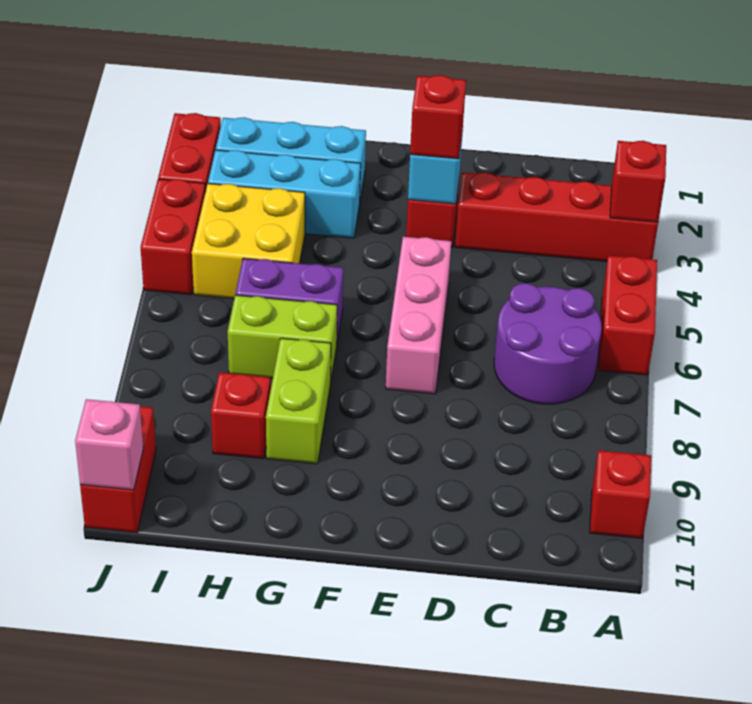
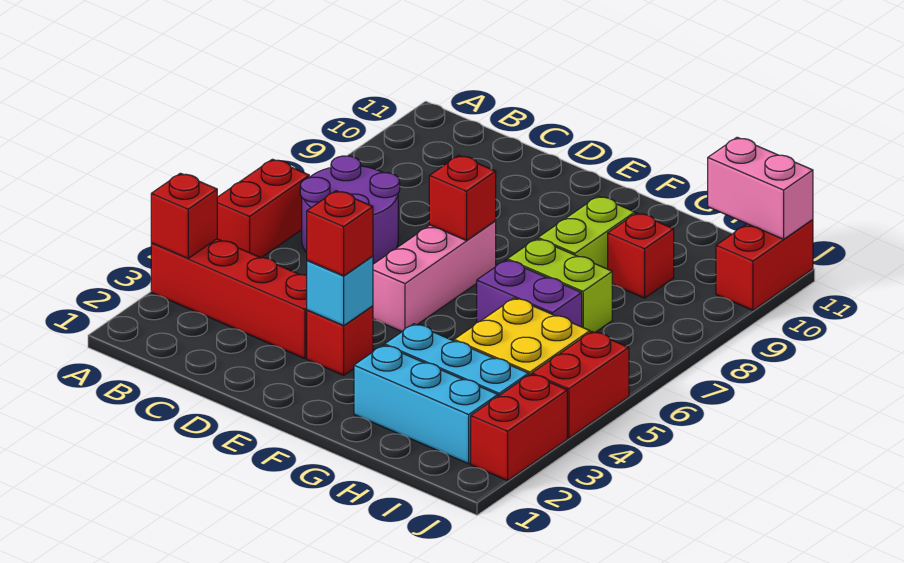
red brick A10 level 1 -> red brick E7 level 2
pink brick J11 level 2 -> pink brick I11:J11 level 2

